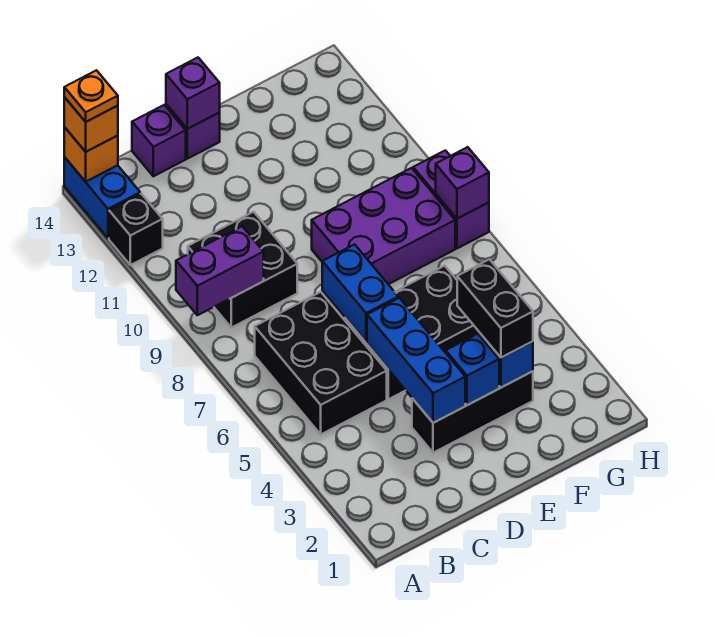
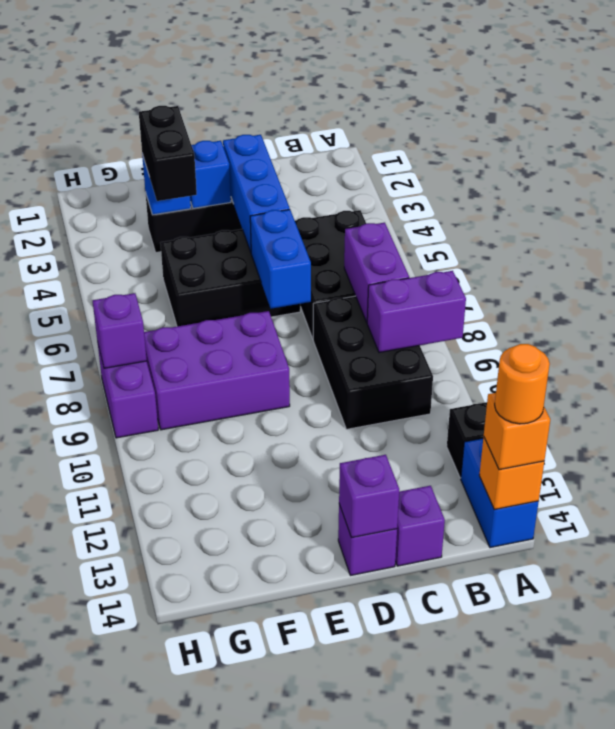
orange plate A14 level 4 -> orange round brick A14 level 4
none -> purple brick B7:B8 level 2
black brick B9:C10 level 1 -> black brick B8:C10 level 1

